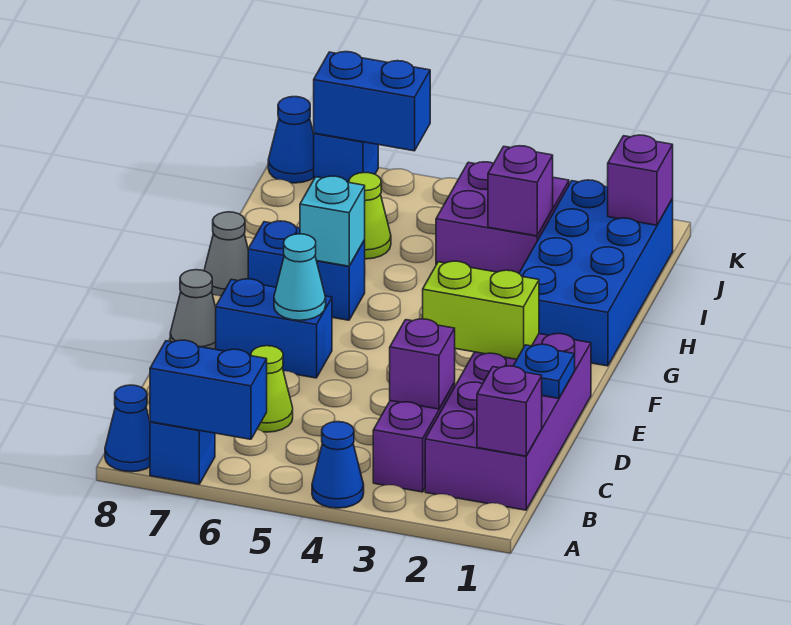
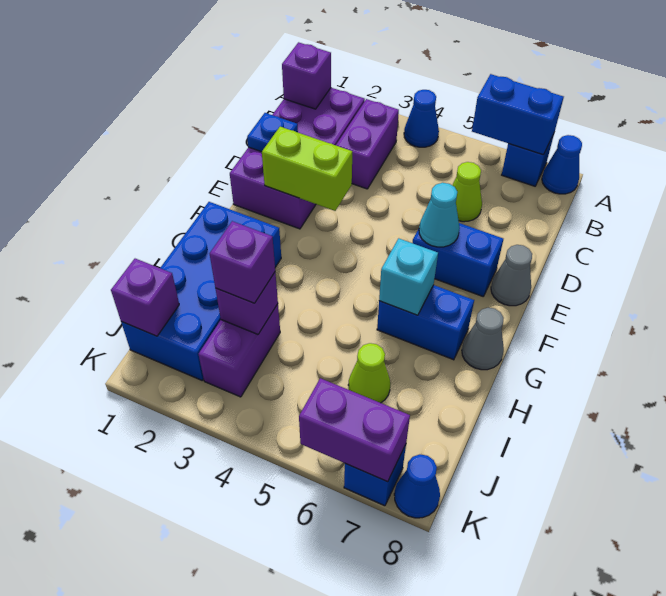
purple brick C3 level 2 -> purple brick I3 level 3
purple brick I3:J4 level 1 -> purple brick I3:J3 level 1
blue brick K6:K7 level 2 -> purple brick K6:K7 level 2

